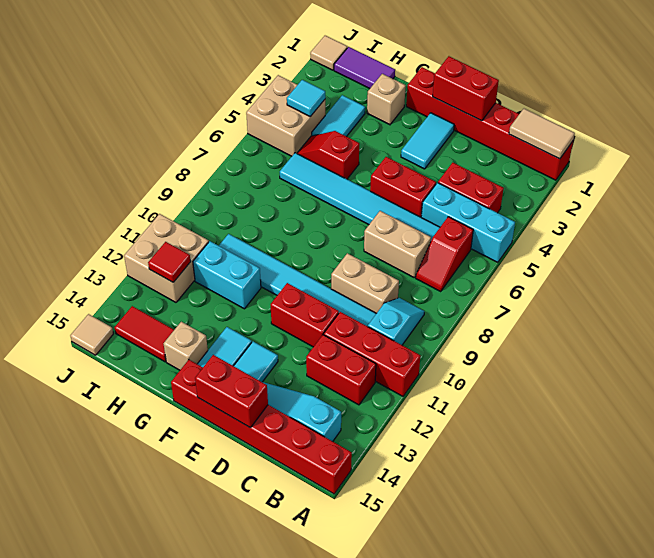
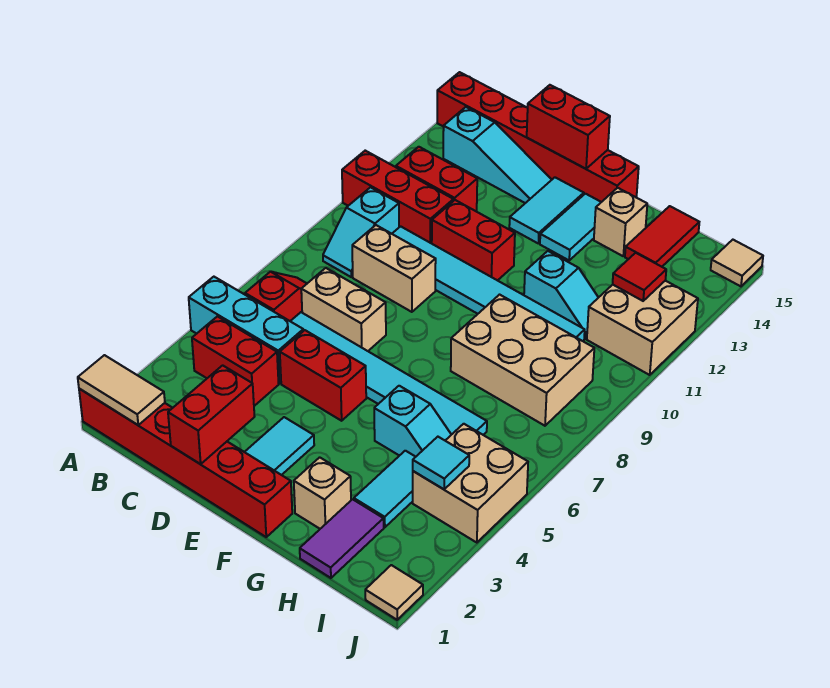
red brick D1:E1 level 2 -> red brick D1:D2 level 2
red slope G5:H5 level 1 top G -> cyan slope G5:H5 level 1 top G
none -> tan brick G8:I9 level 1
cyan brick G11:H11 level 1 -> cyan slope G11:H11 level 1 top G
purple tile H1:I1 level 1 -> purple tile H1:H2 level 1
red tile H14:I14 level 1 -> red tile H14:H15 level 1

